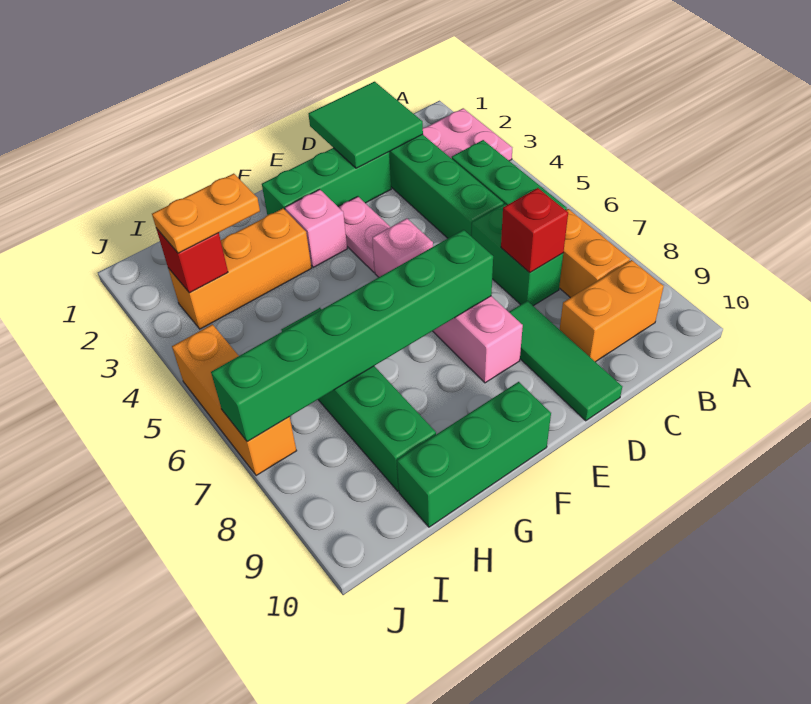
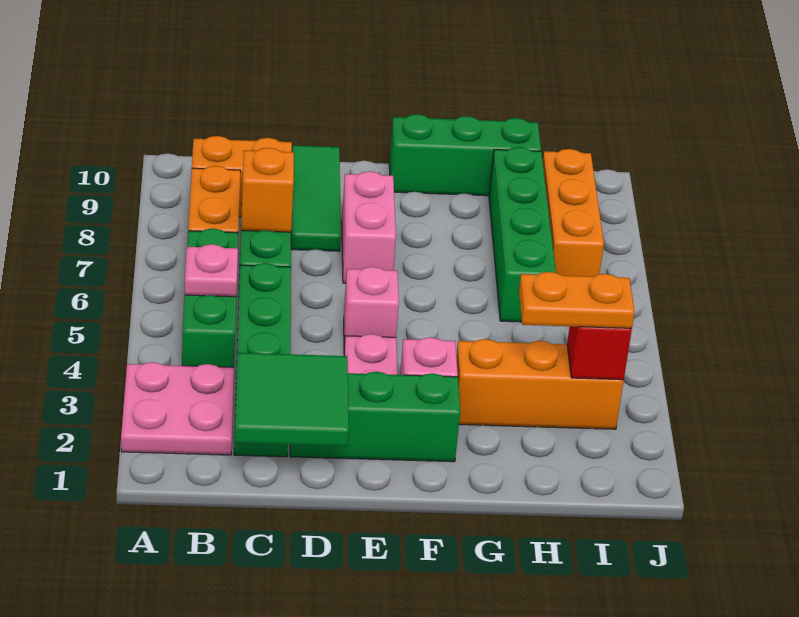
none -> pink plate B5 level 2
red brick C7 level 2 -> orange brick C7 level 2
green brick E7:J7 level 2 -> none
orange brick J5:J7 level 1 -> orange brick I7:I9 level 1

